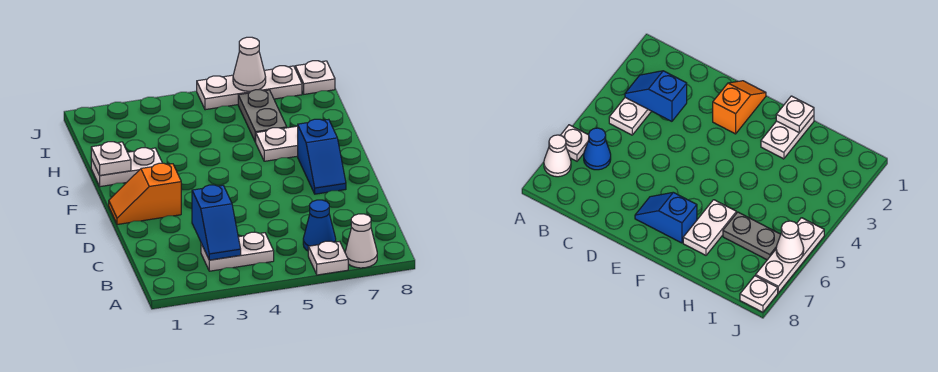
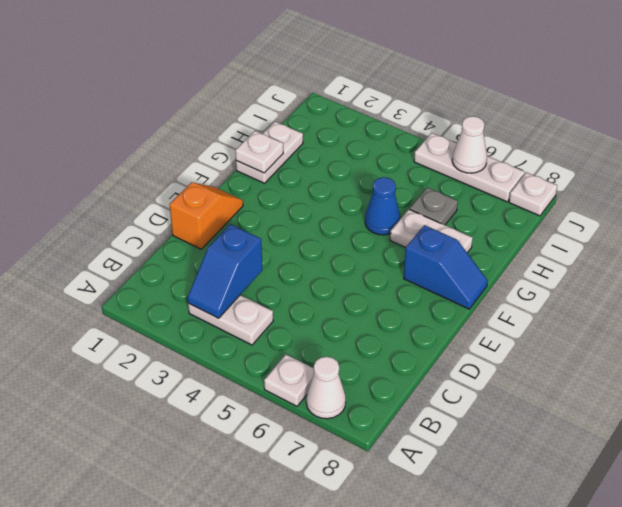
blue cone B6 level 1 -> blue cone G5 level 1
orange slope E1:E2 level 1 top 2 -> orange slope D1:E1 level 1 top D
blue slope E7:F7 level 1 top F -> blue slope F7:F8 level 1 top 7
white plate G1:G2 level 1 -> white plate G1:H1 level 1
grey plate H6:I6 level 1 -> grey plate H6 level 1

